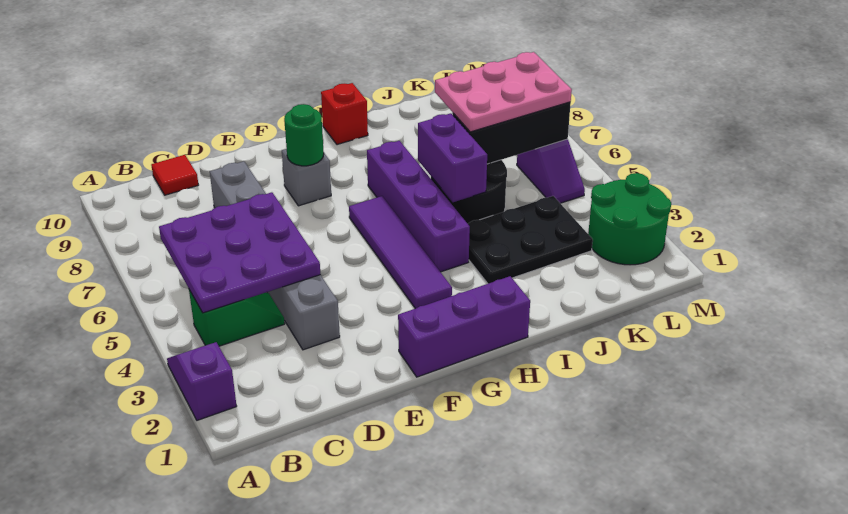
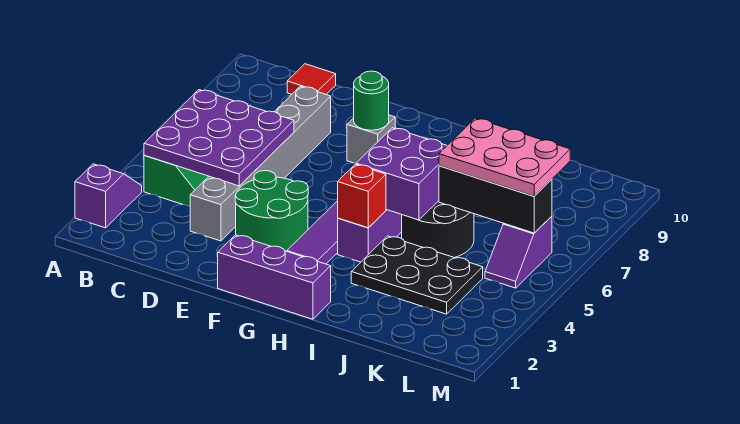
red brick H10 level 1 -> red brick H4 level 2
purple brick I5:I6 level 2 -> purple brick H5:I6 level 2
green round brick L2:M3 level 1 -> green round brick E3:F4 level 1

